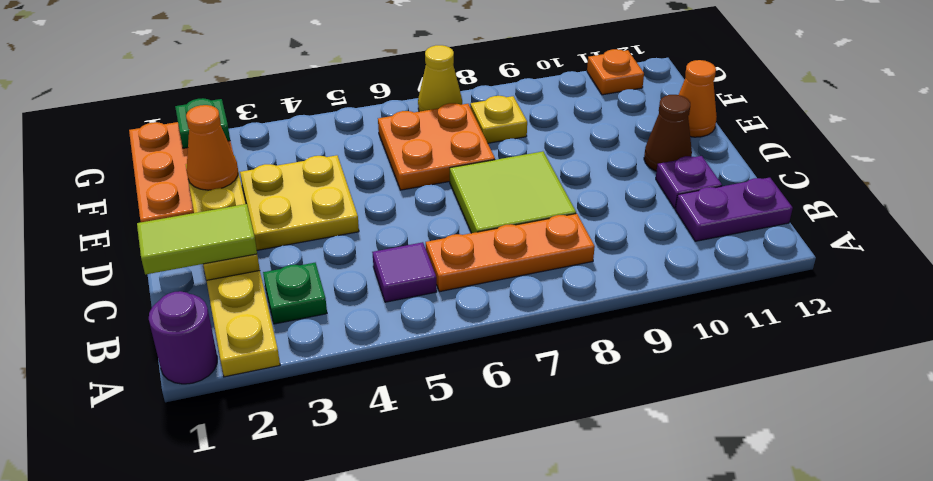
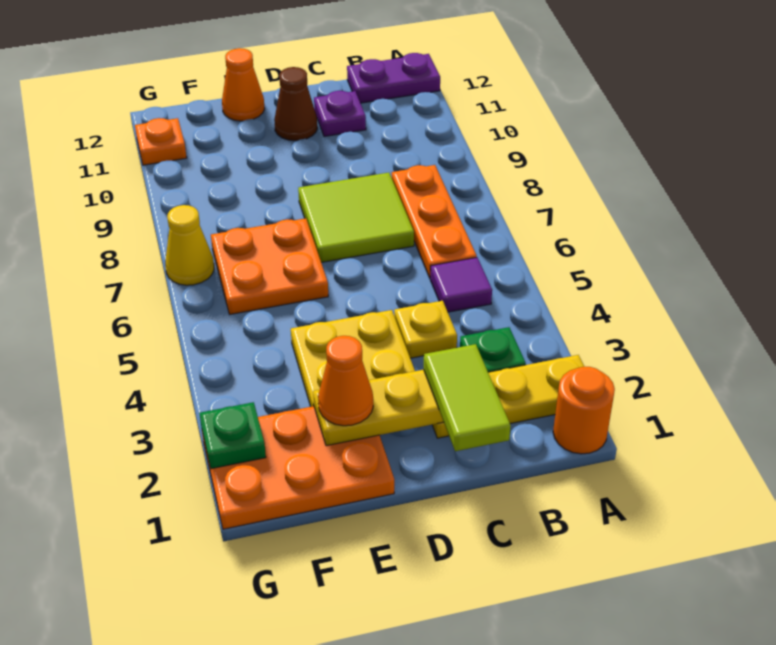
purple round brick A1 level 1 -> orange round brick A1 level 1
purple plate B11:B12 level 1 -> purple plate A12:B12 level 1
yellow plate F8 level 1 -> yellow plate C4 level 1

